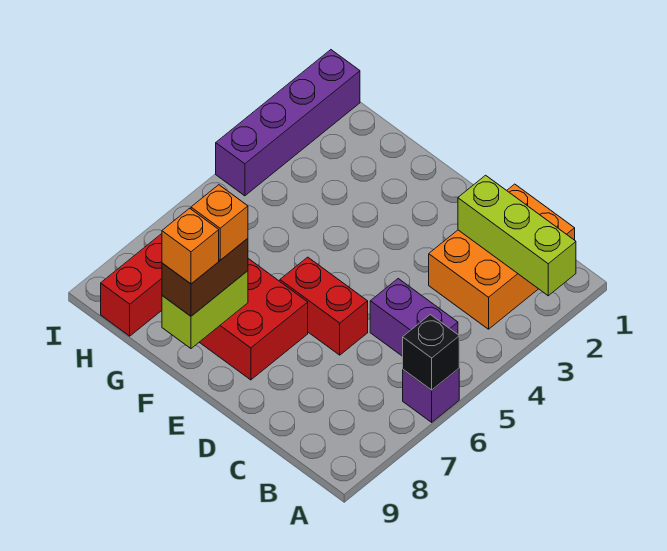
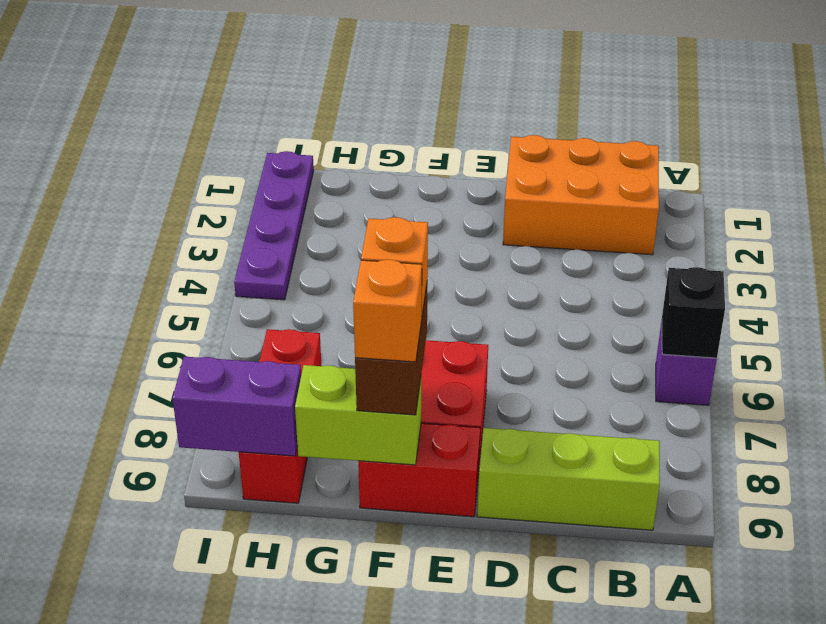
lime brick A2:C2 level 2 -> lime brick B9:D9 level 1
orange brick B1:C3 level 1 -> orange brick B1:D2 level 1
purple brick B5:C5 level 1 -> purple brick H9:I9 level 2
red brick D6:E6 level 1 -> red brick E9:F9 level 1
lime brick F8:F9 level 2 -> lime brick F9:G9 level 2
purple brick I1:I4 level 1 -> purple plate I1:I4 level 1

